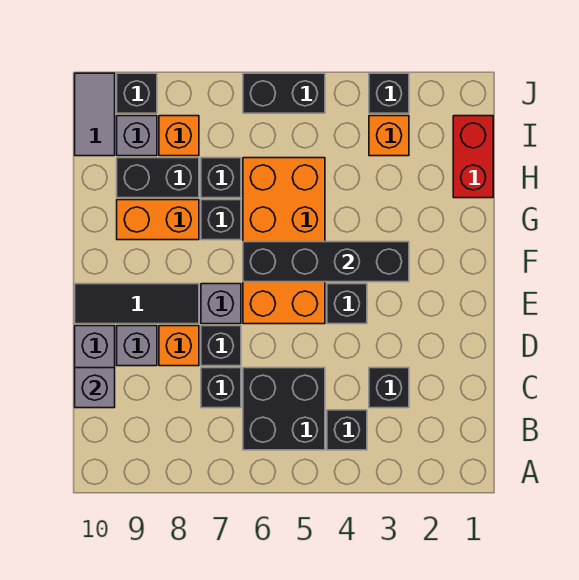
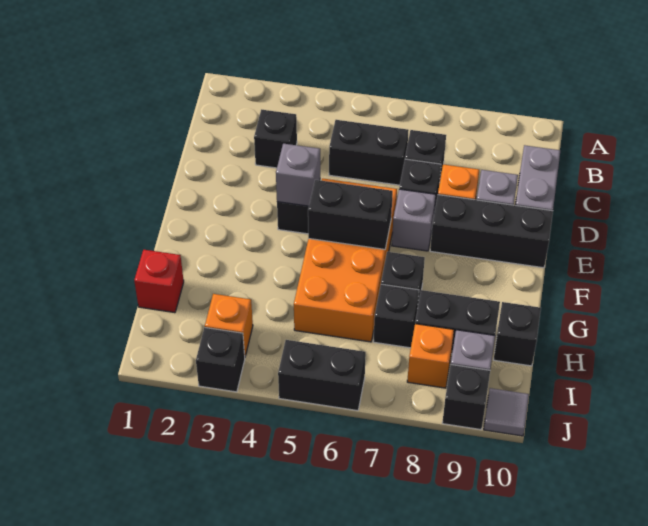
black brick B4 level 1 -> black brick H10 level 1
black brick B5:C6 level 1 -> black brick C5:C6 level 1
grey brick C10 level 2 -> grey brick E4 level 2
black tile E8:E10 level 1 -> black brick E8:E10 level 1
black brick F3:F6 level 2 -> black brick F5:F6 level 2
orange brick G8:G9 level 1 -> none
red brick H1:I1 level 1 -> red brick H1 level 1
grey tile I10:J10 level 1 -> grey tile J10 level 1

